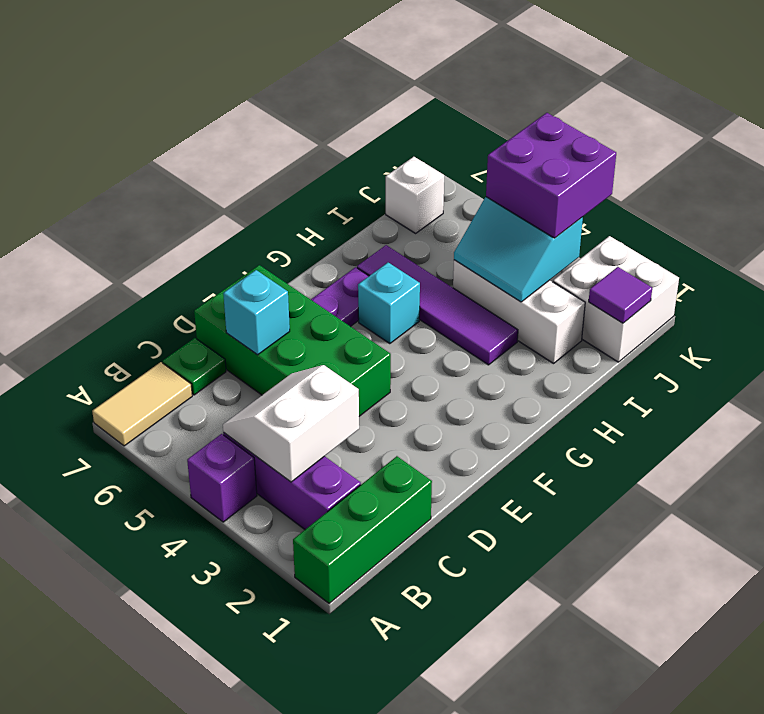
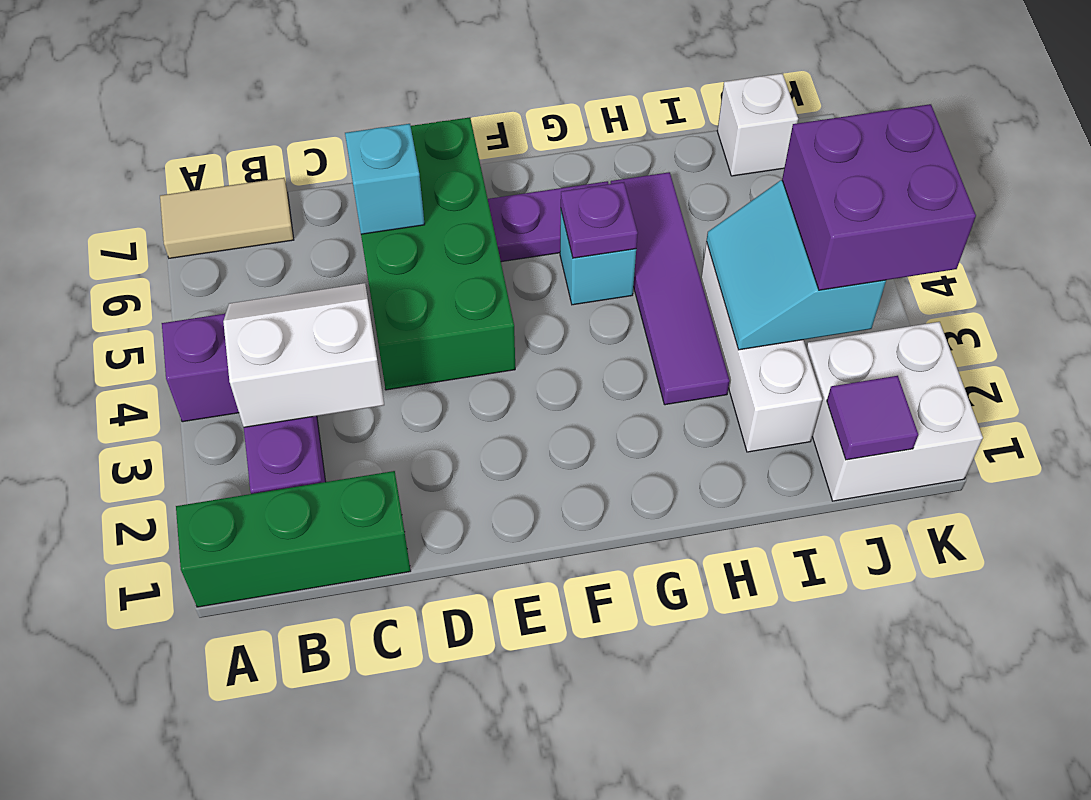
green plate C7 level 1 -> none
none -> purple plate G5 level 2

